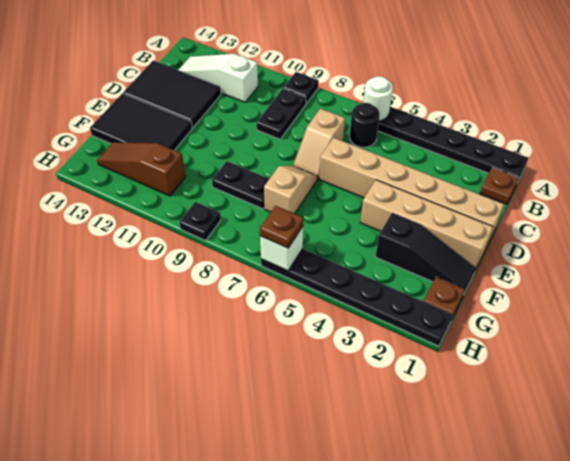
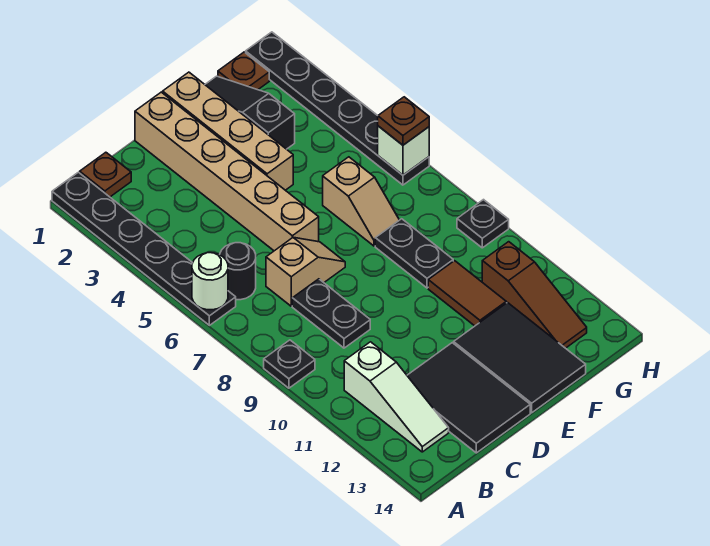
black plate B9:C9 level 1 -> black plate C8:C9 level 1
tan slope E7:F7 level 1 top F -> tan slope F6:F7 level 1 top 6
none -> brown tile F10:F11 level 1

